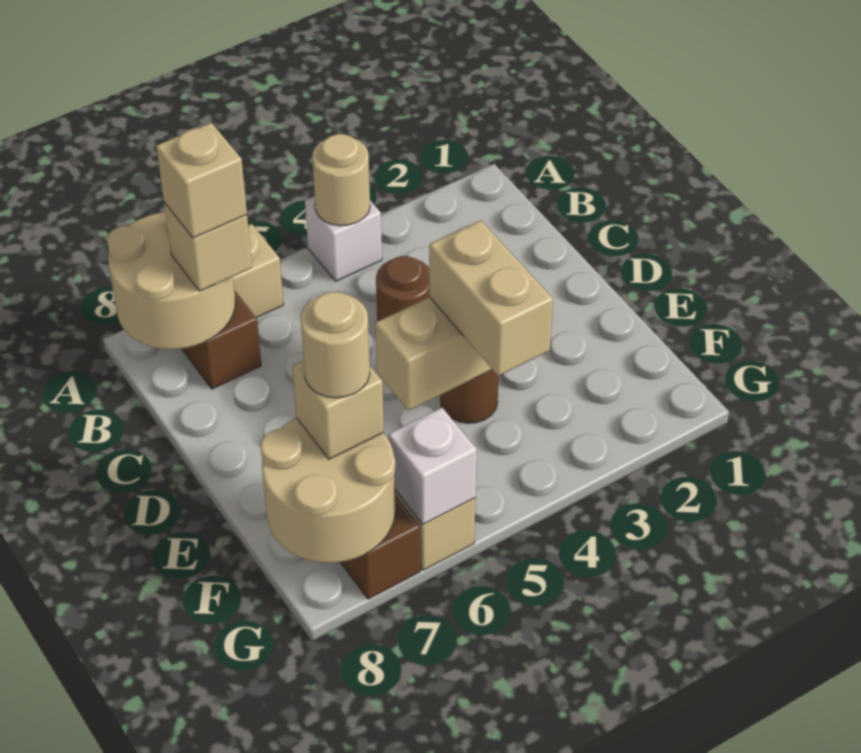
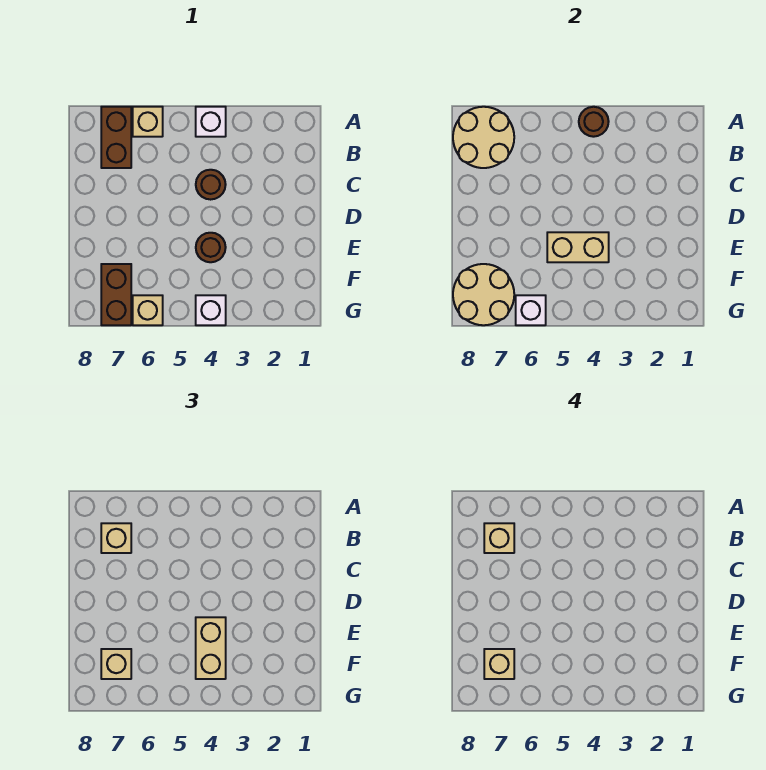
tan round brick A4 level 2 -> brown round brick A4 level 2
tan round brick F7 level 4 -> tan brick F7 level 4
none -> white brick G4 level 1

